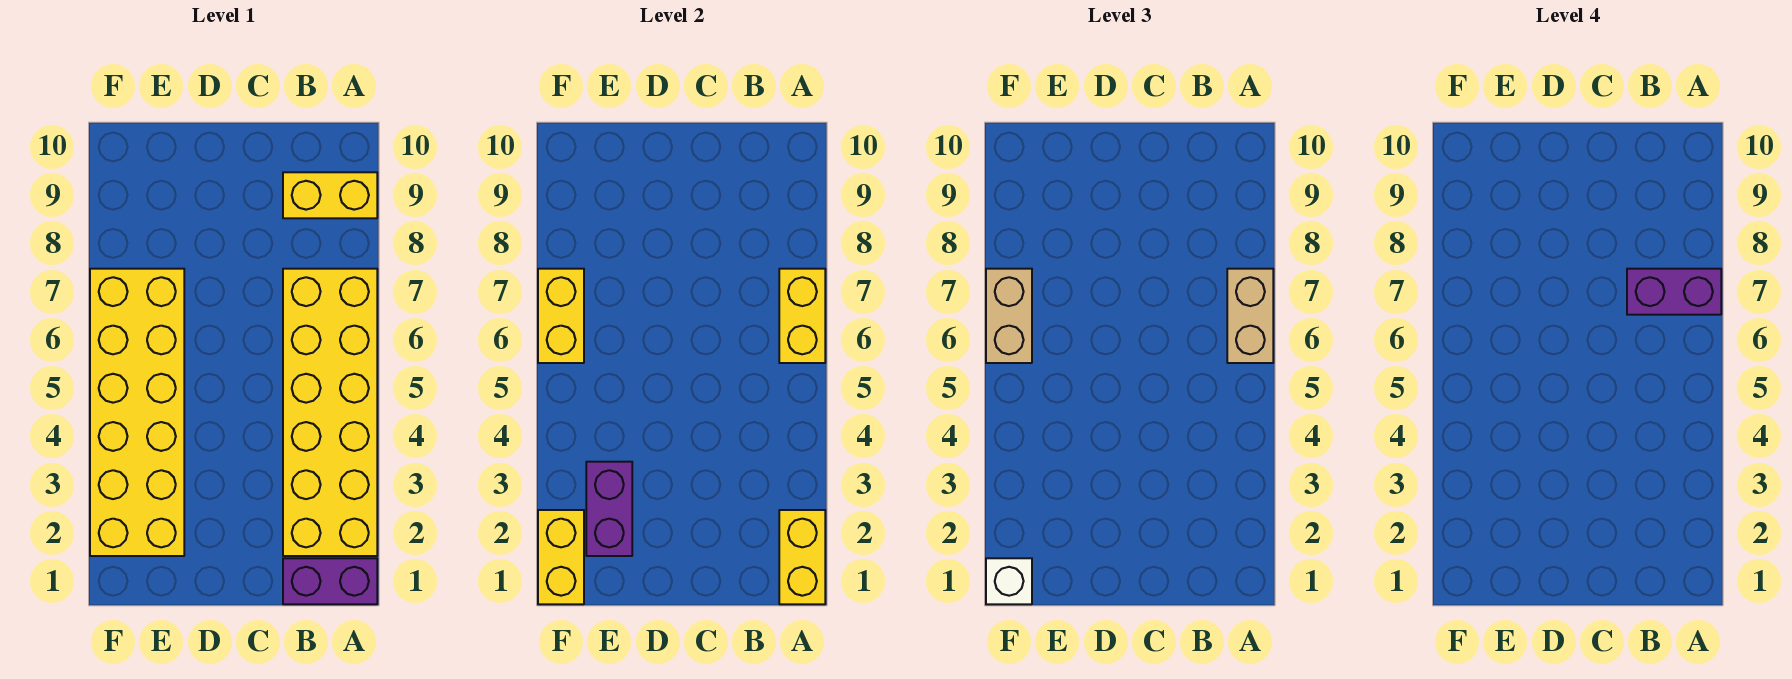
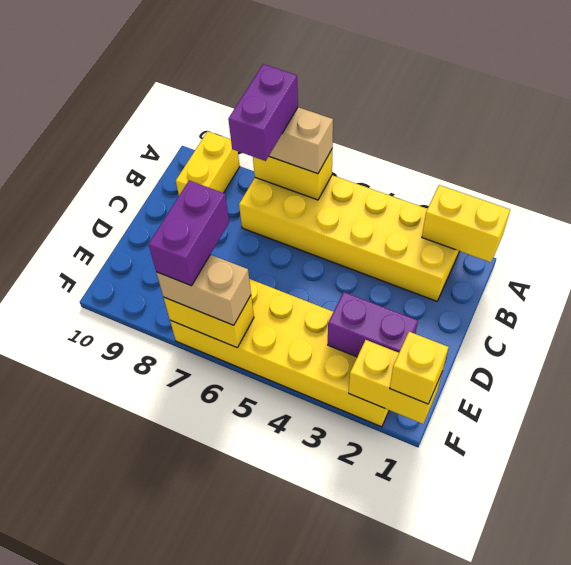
purple brick A1:B1 level 1 -> purple brick E7:F7 level 4
white brick F1 level 3 -> yellow brick F1 level 3

